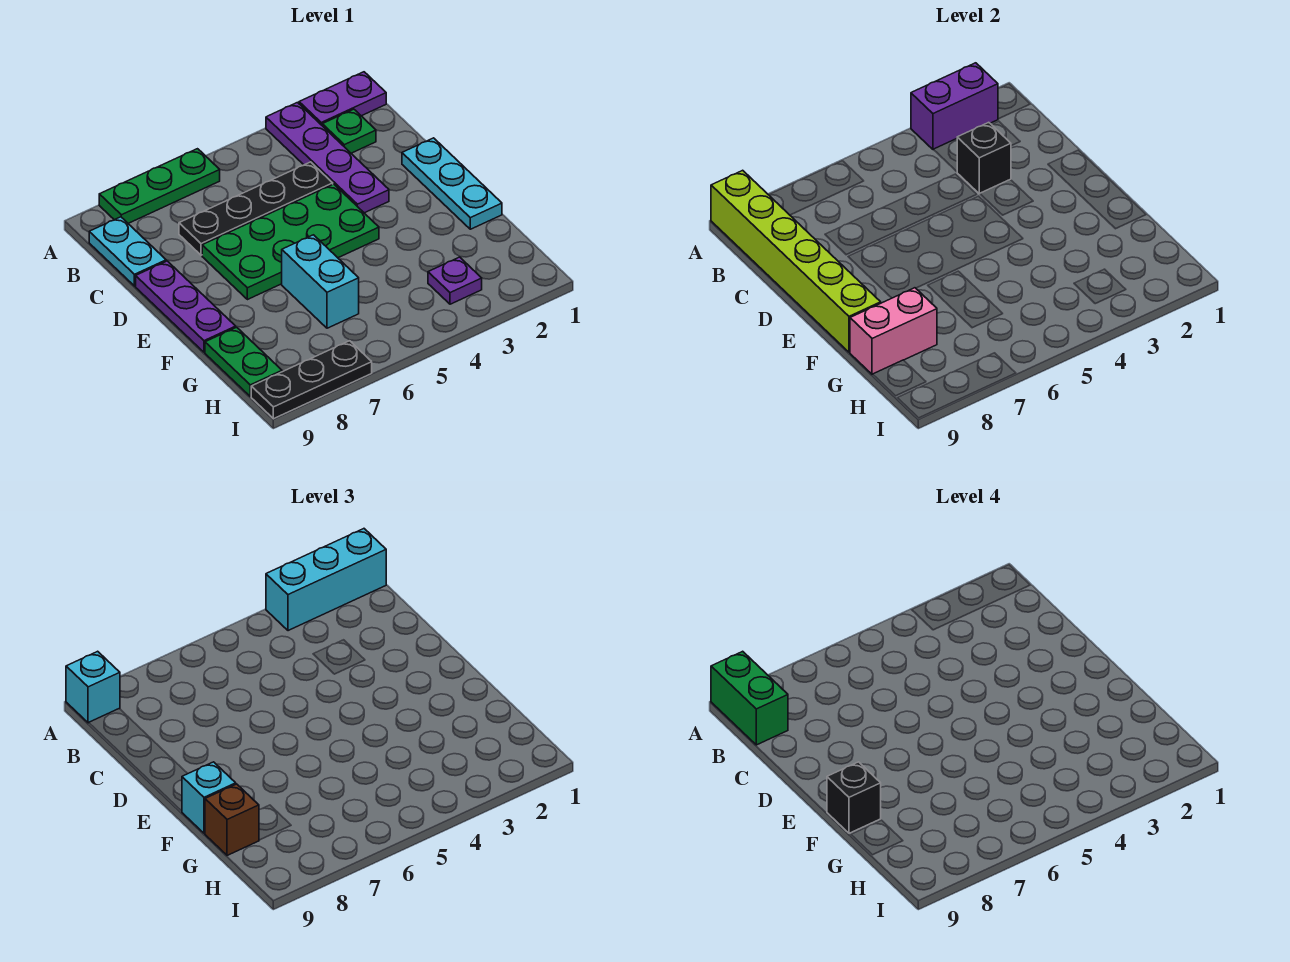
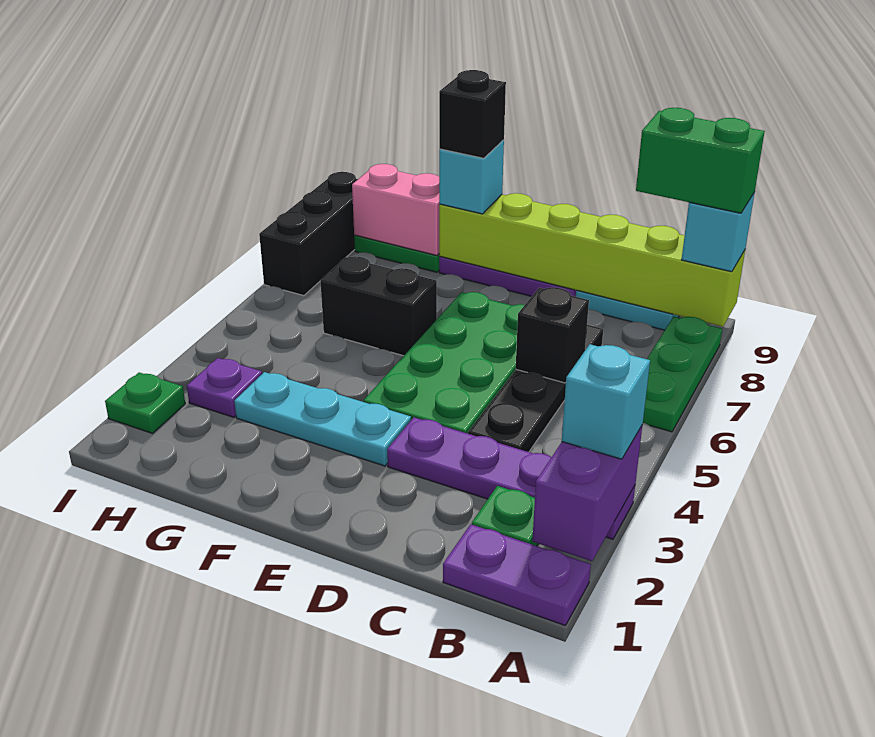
purple plate A1:A2 level 1 -> purple plate A1:B1 level 1
cyan brick A1:A3 level 3 -> cyan brick A3 level 3
black brick C3 level 2 -> black brick C6 level 2
cyan plate D1:F1 level 1 -> cyan plate E3:G3 level 1
cyan brick F6:G6 level 1 -> black brick F6:G6 level 1
pink brick G8:G9 level 2 -> pink brick G9:H9 level 2
brown brick G9 level 3 -> none
none -> green plate I2 level 1
black plate I7:I9 level 1 -> black brick I7:I9 level 1

